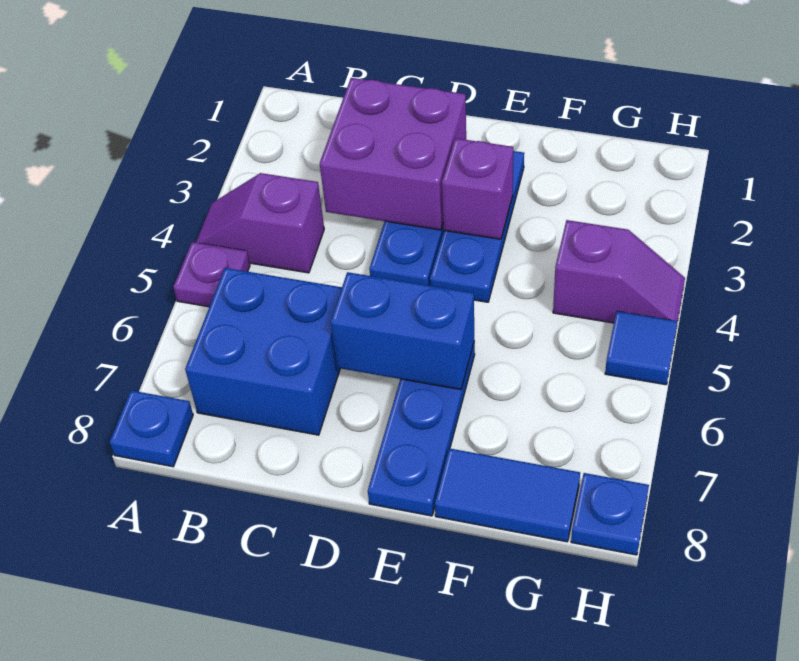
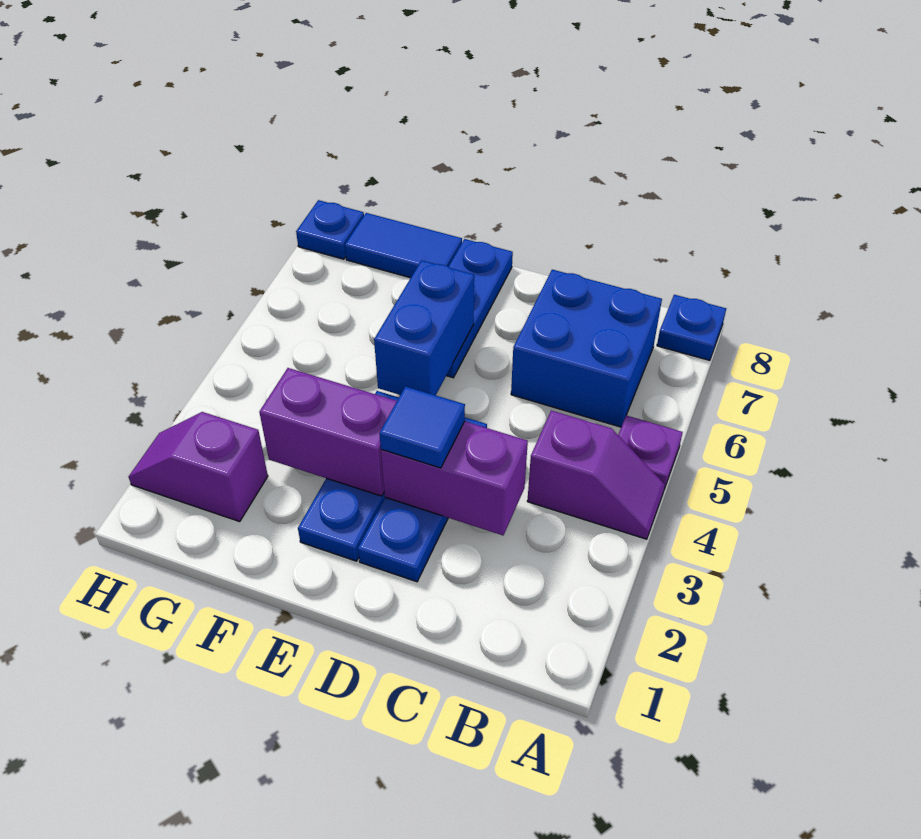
purple brick C2:D3 level 2 -> purple brick C3:D3 level 2
blue brick D6:E6 level 2 -> blue brick E5:E6 level 2
purple brick E3 level 2 -> purple brick E3:F3 level 2
purple slope G4:H4 level 1 top G -> purple slope G2:H2 level 1 top G
blue tile H5 level 1 -> blue tile D3 level 3

